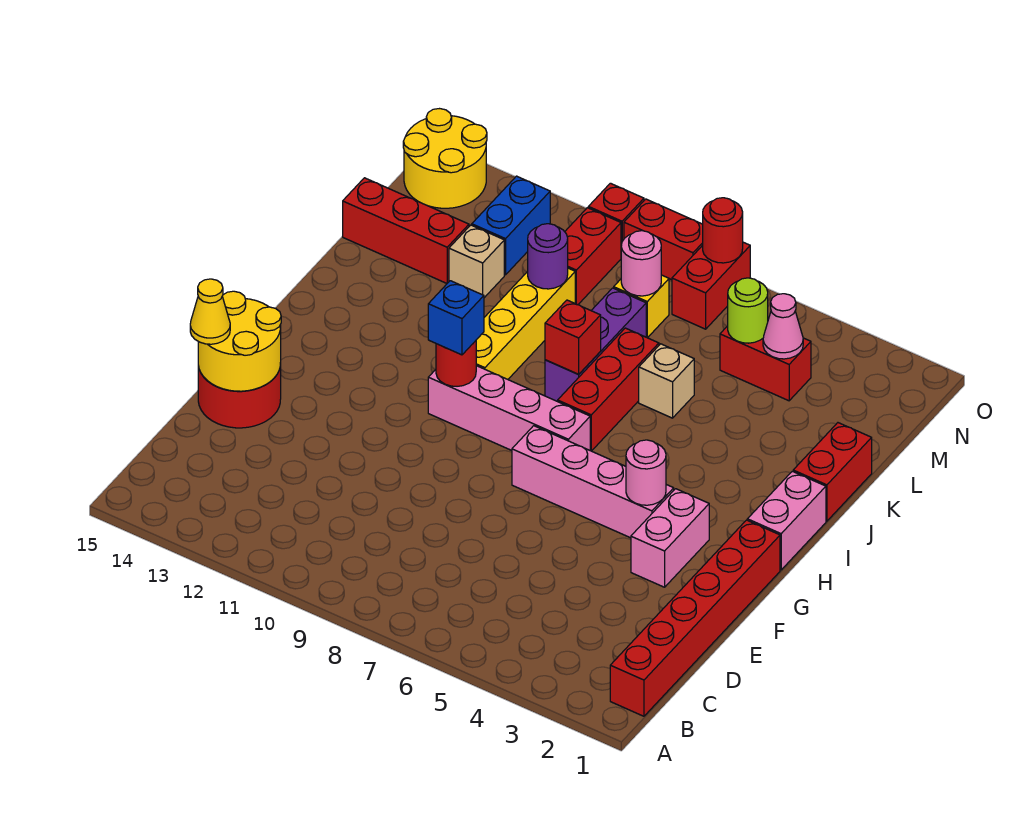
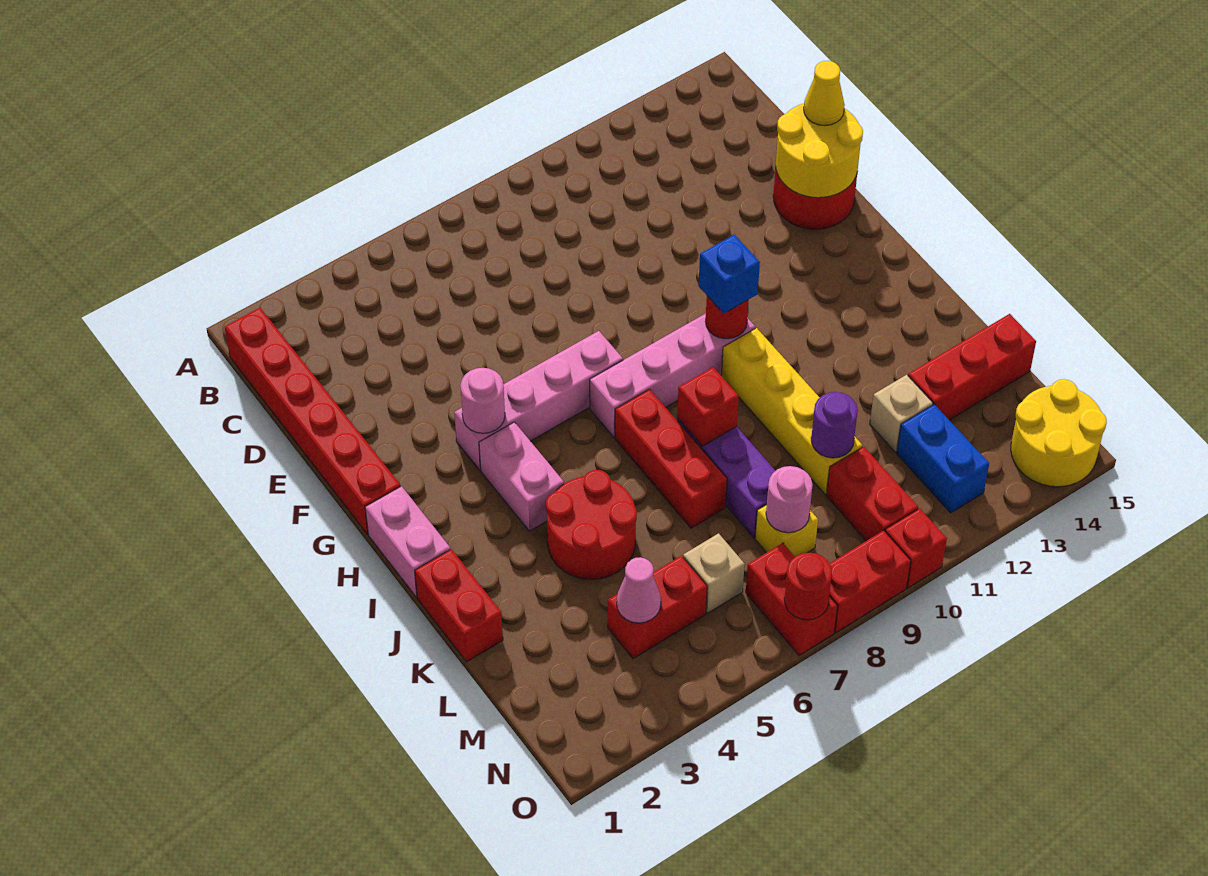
pink brick F3:G3 level 1 -> pink brick H4:I4 level 1
none -> red round brick J4:K5 level 1
tan brick K6 level 1 -> tan brick M6 level 1
lime round brick M5 level 2 -> none

